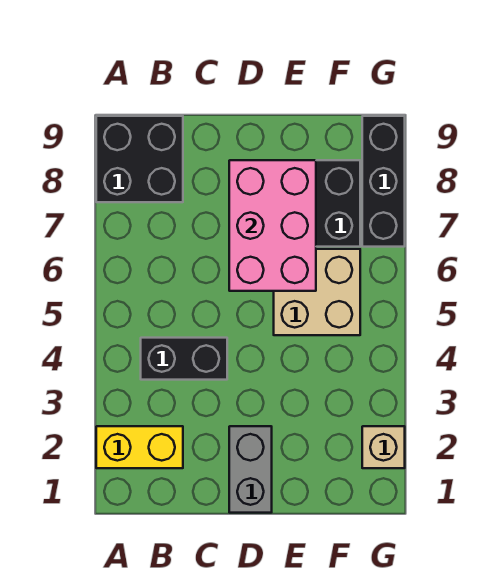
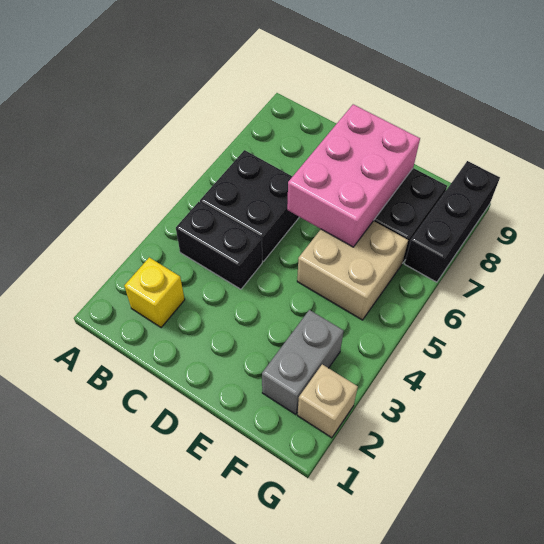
yellow brick A2:B2 level 1 -> yellow brick B2 level 1
black brick A8:B9 level 1 -> black brick B5:C6 level 1
grey brick D1:D2 level 1 -> grey brick F2:F3 level 1

